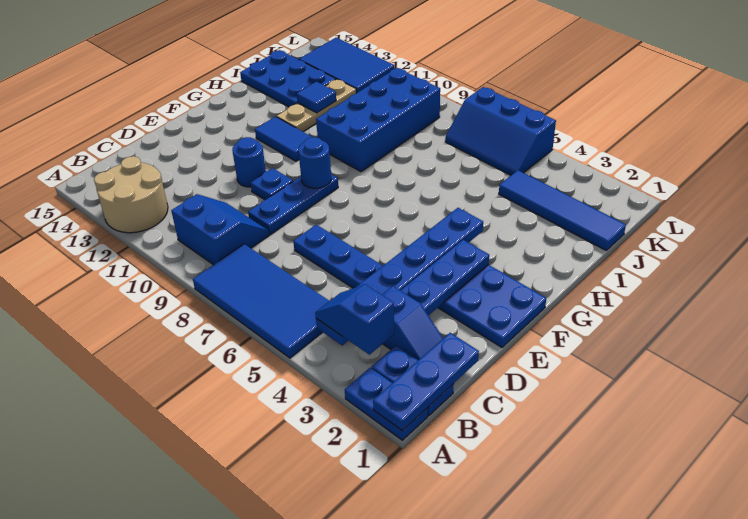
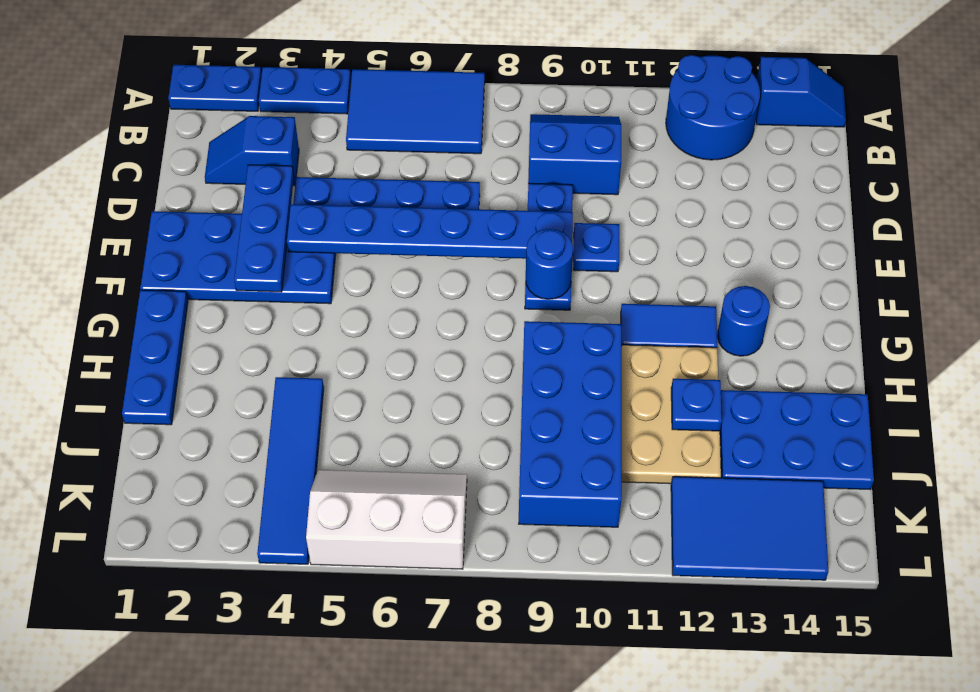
blue plate A1:C1 level 2 -> blue plate G1:I1 level 1
blue tile A5:B8 level 1 -> blue tile A5:B7 level 1
tan round brick A12:B13 level 1 -> blue round brick A12:B13 level 1
blue plate B1:B2 level 1 -> blue plate A3:A4 level 1
blue slope B3:B4 level 3 top 3 -> blue slope A14:A15 level 1 top 14
blue plate B4:G4 level 2 -> blue plate E4:E9 level 2
blue slope B9:C10 level 1 top B -> blue slope B9:C10 level 1 top C
blue round brick E11 level 1 -> blue round brick G13 level 1
tan plate H12:J12 level 1 -> tan plate H11:J12 level 1
blue tile I12 level 2 -> blue plate I12 level 2
blue tile J1:J4 level 1 -> blue tile I4:L4 level 1
blue slope K5:L7 level 1 top L -> white slope K5:L7 level 1 top L

